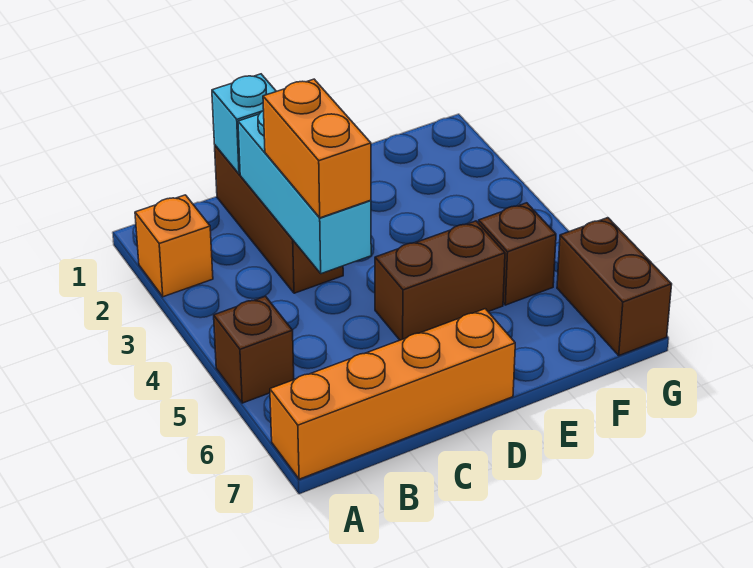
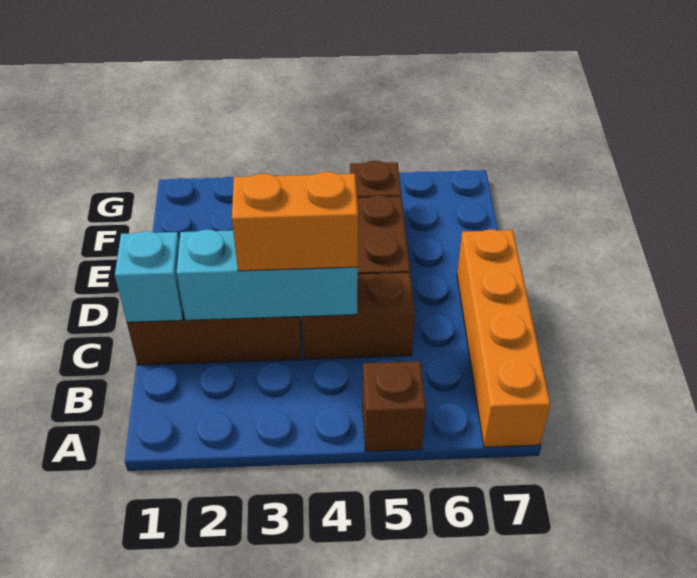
orange brick A2 level 1 -> none
brown brick G6:G7 level 1 -> brown brick C4:C5 level 1

